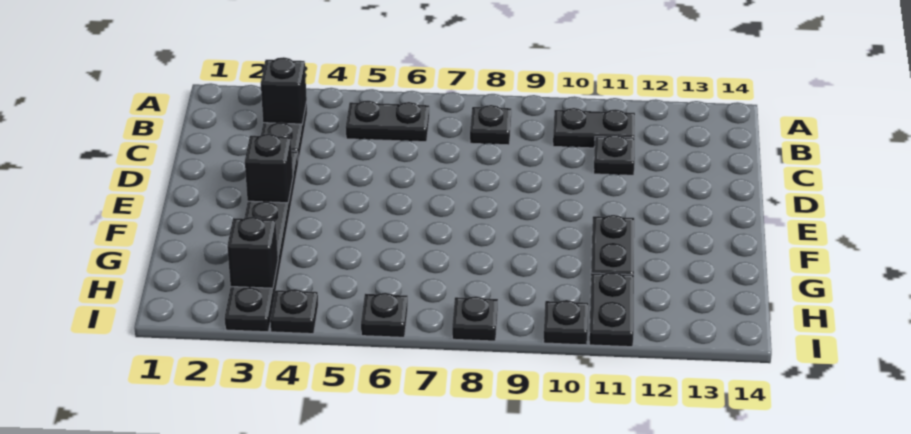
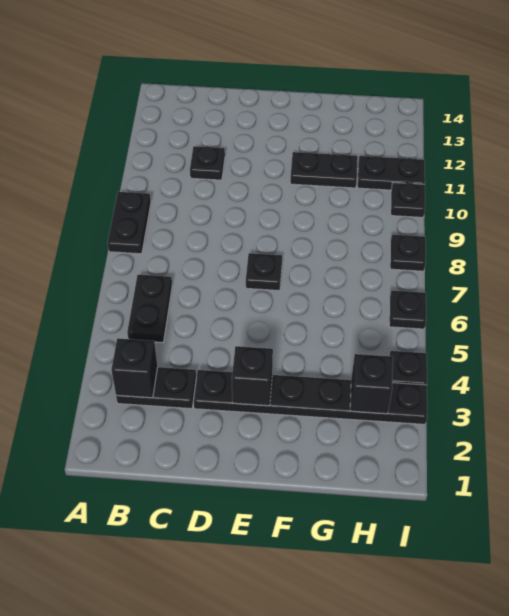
black plate B8 level 1 -> black plate E7 level 1
black plate B10:B11 level 1 -> black plate A8:A9 level 1

